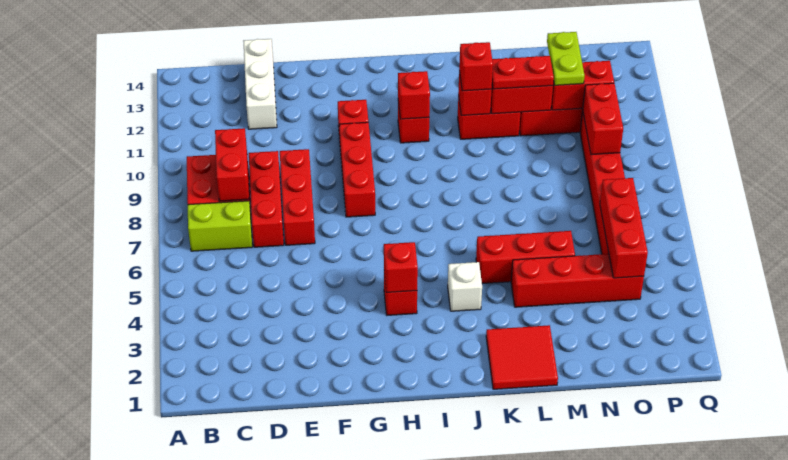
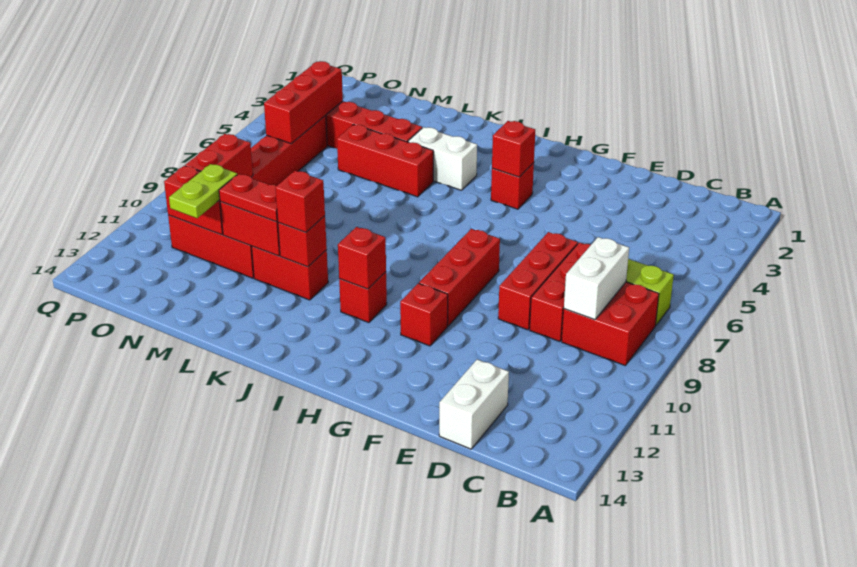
red brick C8:C9 level 2 -> white brick C8:C9 level 2
white brick D12:D14 level 1 -> white brick D13:D14 level 1
white brick J4 level 1 -> white brick J4:K4 level 1
red tile K1:L2 level 1 -> none

